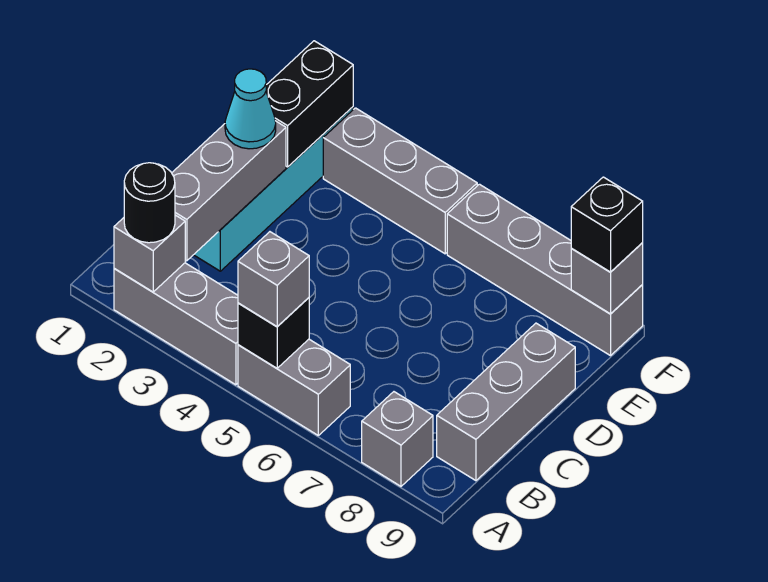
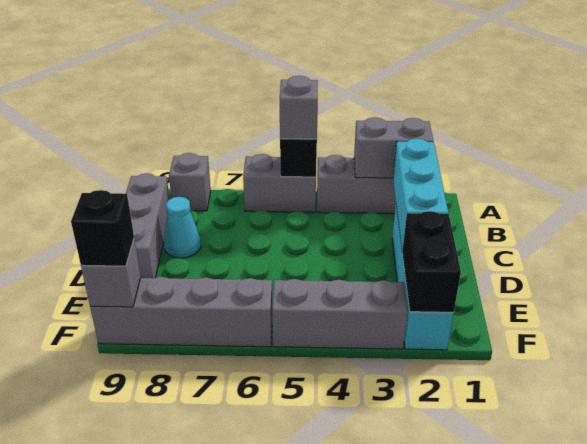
grey brick A2 level 2 -> grey brick A2:A3 level 2
black round brick A2 level 3 -> none
grey brick B2:D2 level 2 -> cyan brick B2:D2 level 2
cyan cone D2 level 3 -> cyan cone C8 level 1

